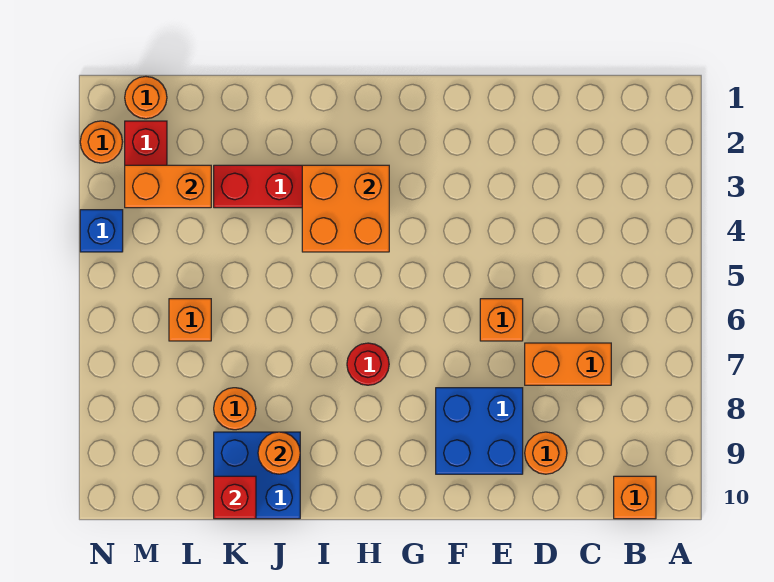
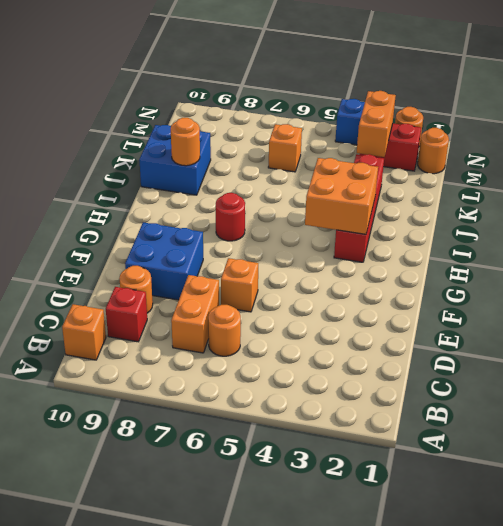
orange round brick K8 level 1 -> orange round brick C6 level 1
red brick K10 level 2 -> red brick C9 level 1

